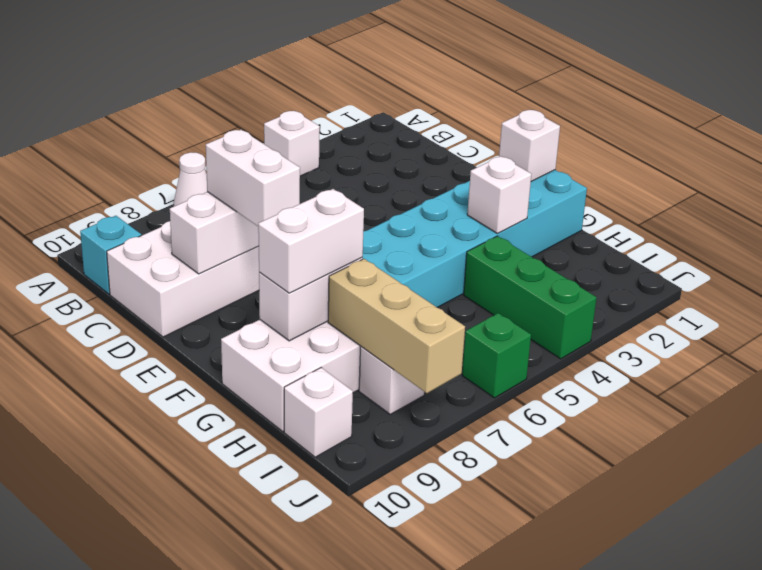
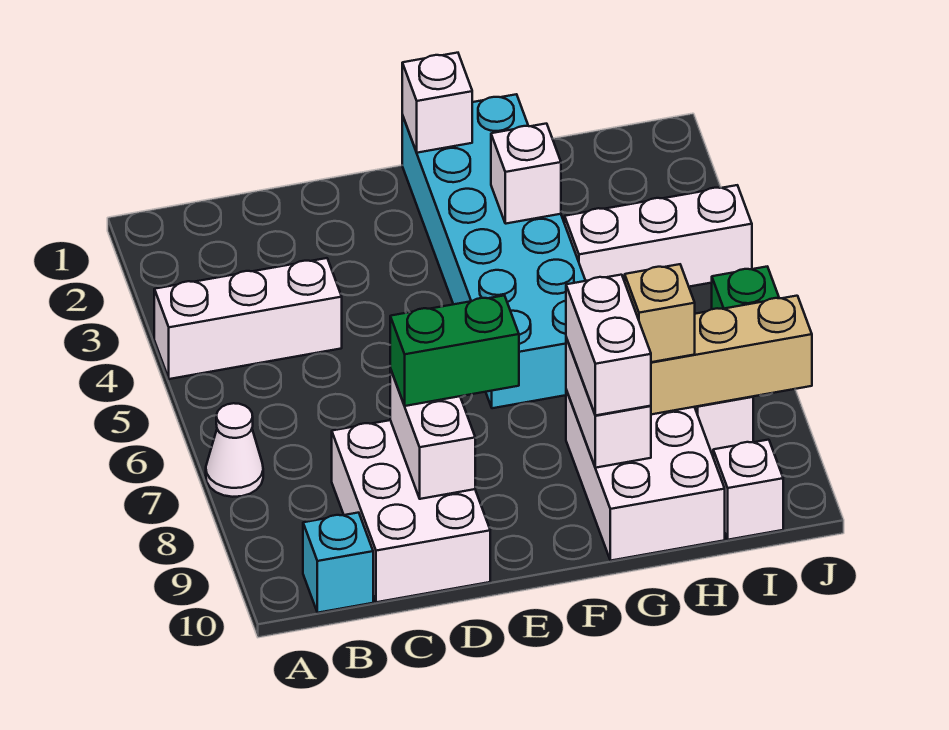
white brick A4 level 1 -> white brick A4:C4 level 1
white brick D8:E8 level 3 -> green brick D8:E8 level 3
green brick H4:J4 level 1 -> white brick H4:J4 level 1
none -> tan brick H8 level 3

